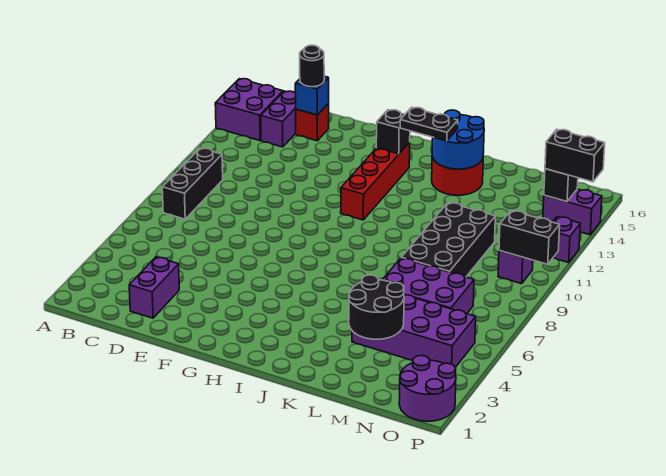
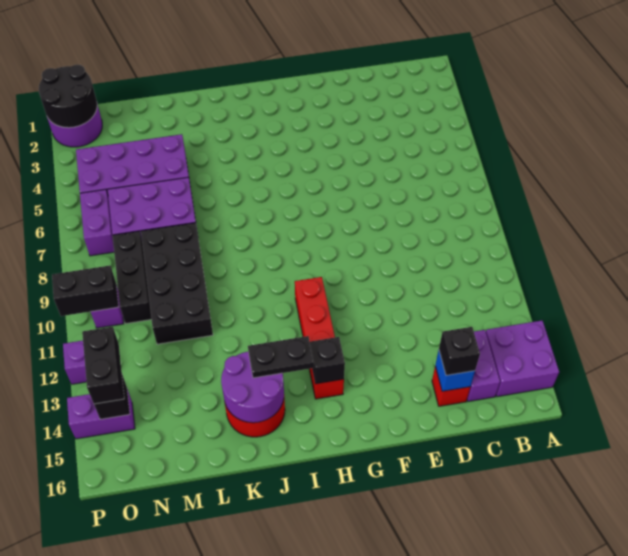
black brick B8:B10 level 1 -> black brick N8:N10 level 1
purple brick D2:D3 level 1 -> purple brick O6:O7 level 1
black round brick D15 level 3 -> black brick D15 level 3
blue round brick J14:K15 level 2 -> purple round brick J14:K15 level 2
black round brick L3:M4 level 2 -> black round brick O1:P2 level 2
black brick O14:P14 level 3 -> black brick O13:O14 level 3

